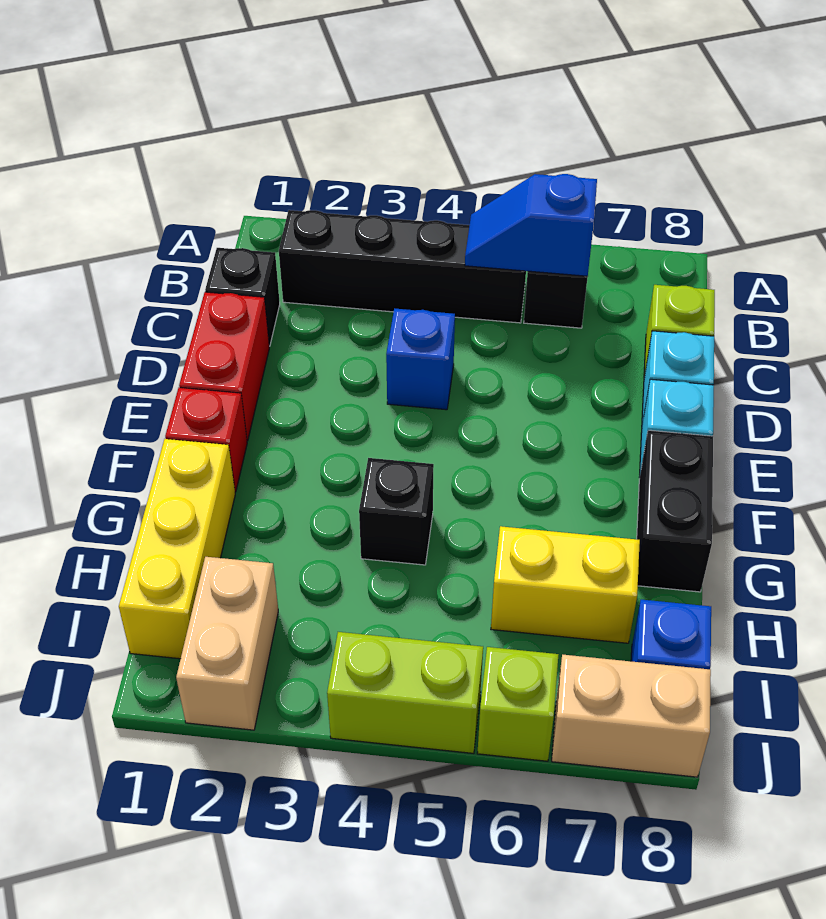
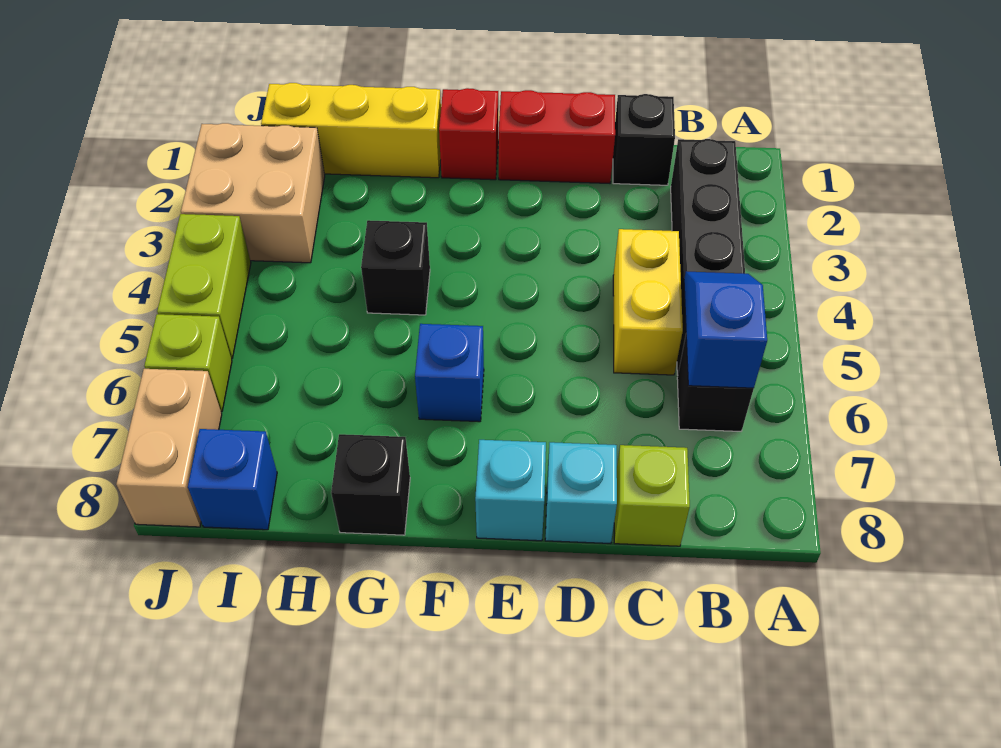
blue brick D4 level 1 -> blue brick F6 level 1
black brick F8:G8 level 1 -> black brick G8 level 1
yellow brick H6:H7 level 1 -> yellow brick C4:C5 level 1
tan brick I2:J2 level 1 -> tan brick I2:J3 level 1

